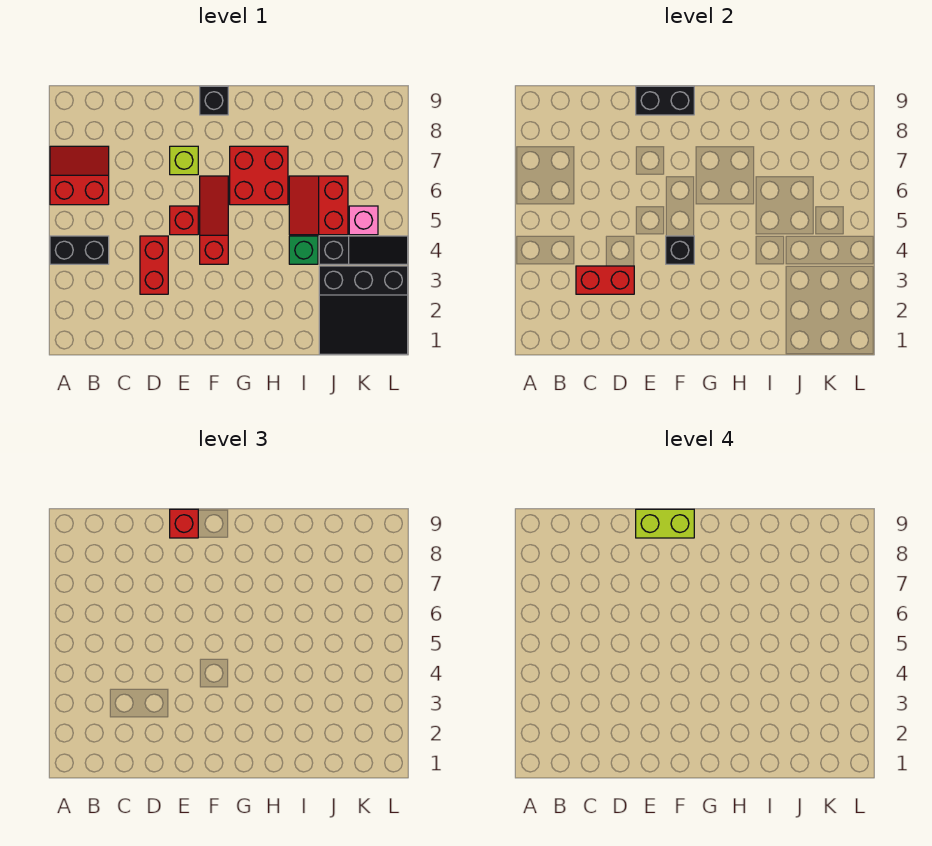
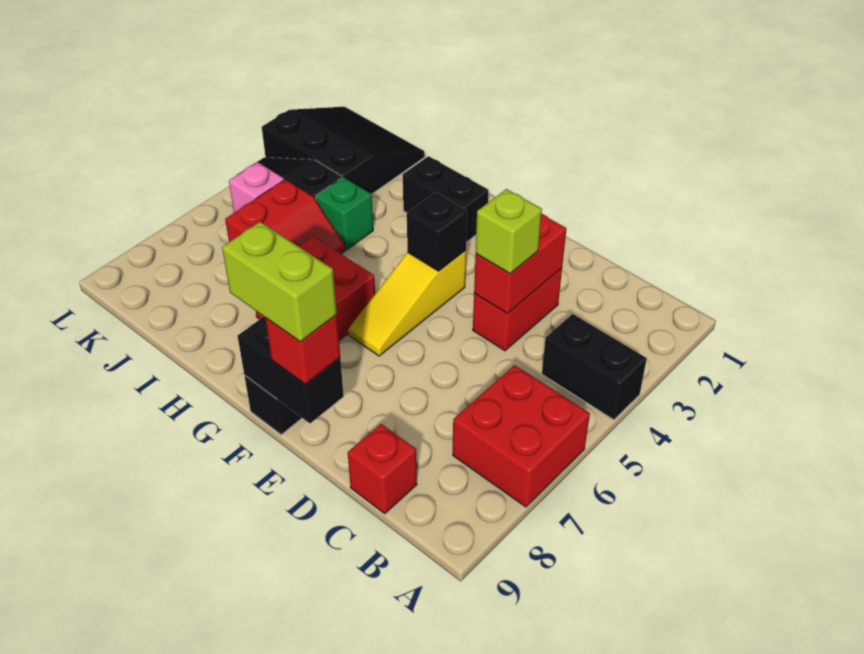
red slope A6:B7 level 1 top 6 -> red brick A6:B7 level 1
red brick C3:D3 level 2 -> red brick D3:D4 level 2
red brick E5 level 1 -> red brick C9 level 1
lime brick E7 level 1 -> lime brick D4 level 3
red slope F4:F6 level 1 top 4 -> yellow slope F4:F6 level 1 top 4
none -> black brick G2:H2 level 1

